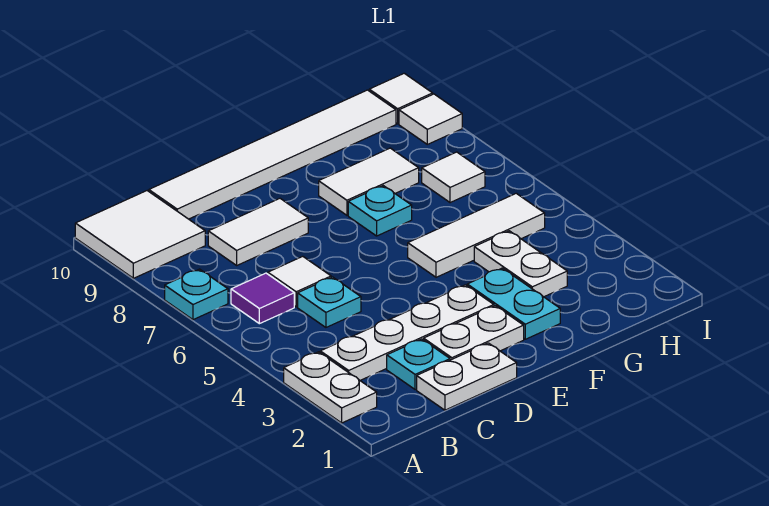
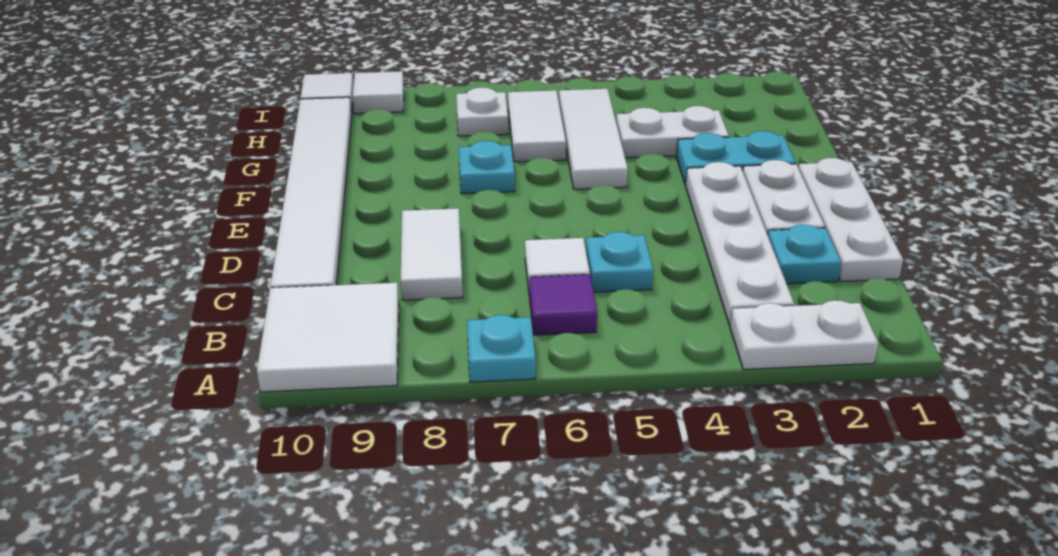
white plate C1:D1 level 1 -> white plate C1:E1 level 1
white tile F8:G8 level 1 -> white tile G6:H6 level 1
white tile H7 level 1 -> white plate H7 level 1

